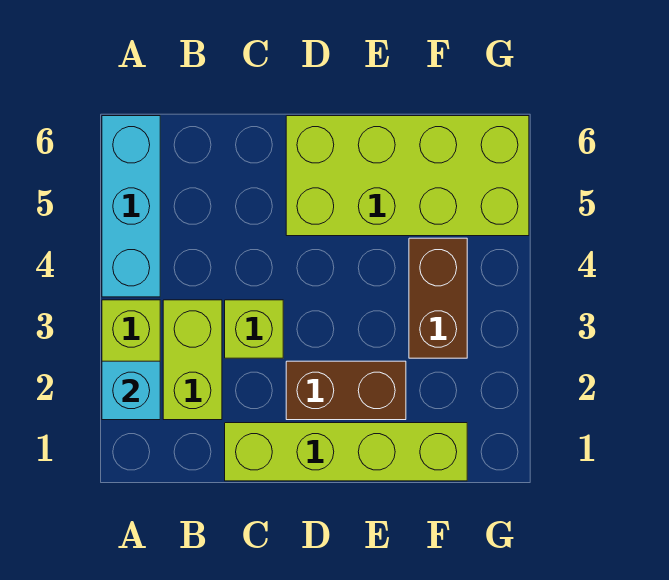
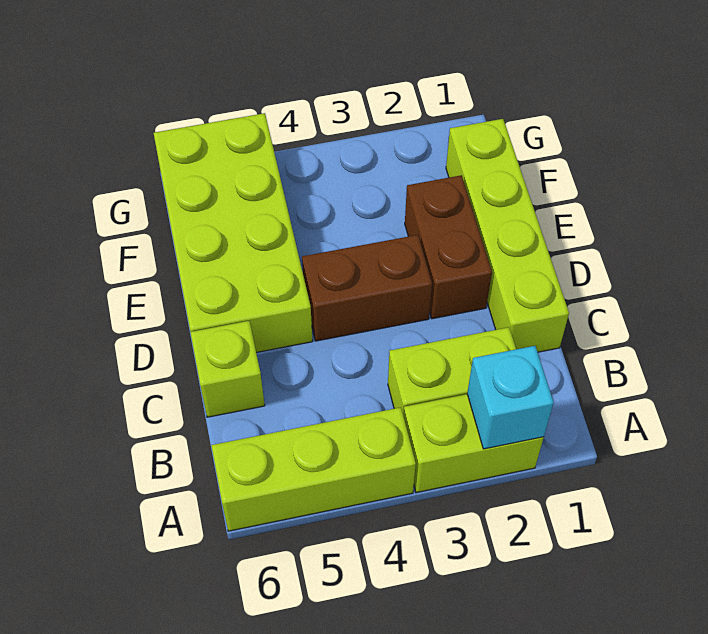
cyan brick A4:A6 level 1 -> lime brick A4:A6 level 1
lime brick C3 level 1 -> lime brick C6 level 1
brown brick F3:F4 level 1 -> brown brick D3:D4 level 1

